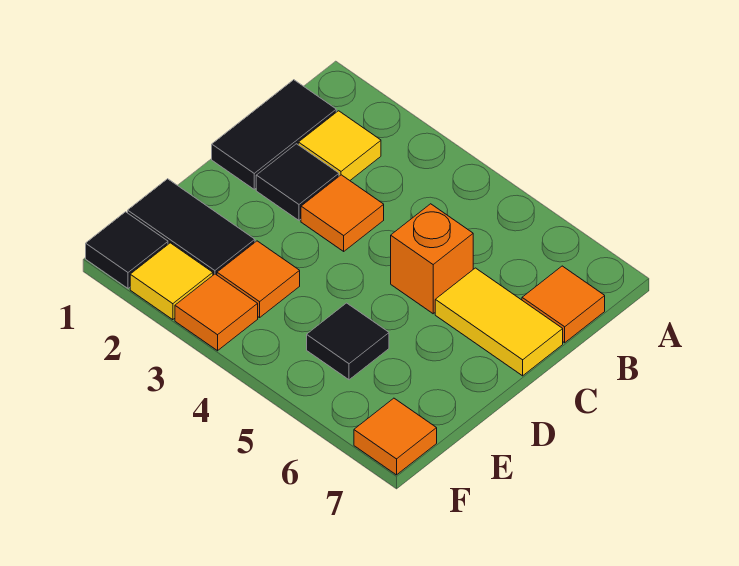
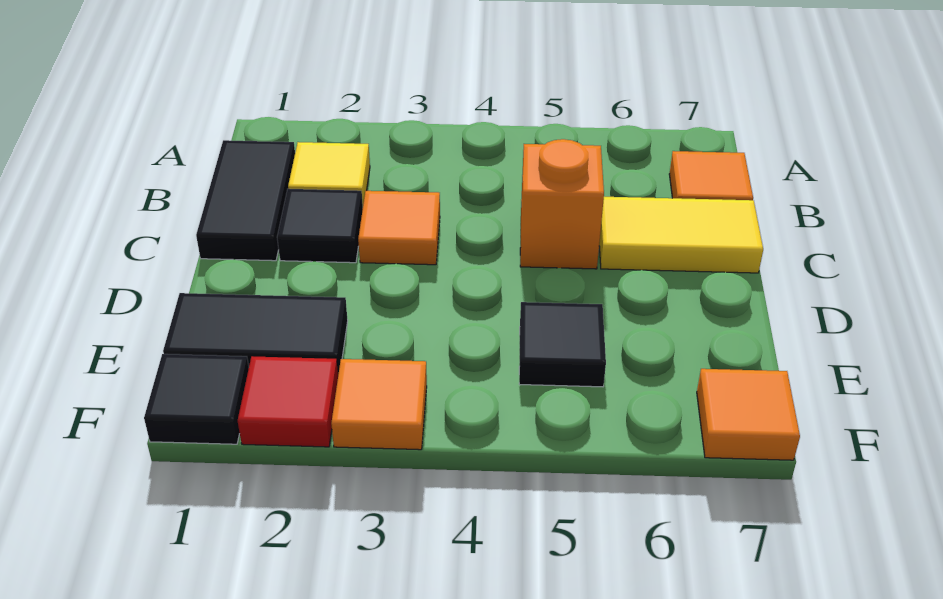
orange tile E3 level 1 -> none
yellow tile F2 level 1 -> red tile F2 level 1

